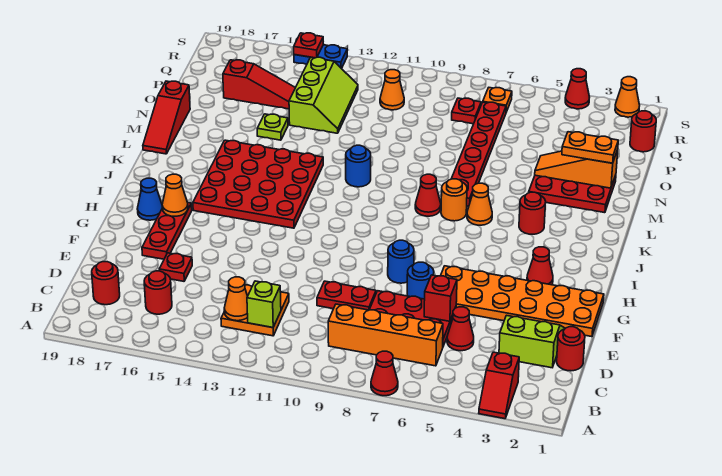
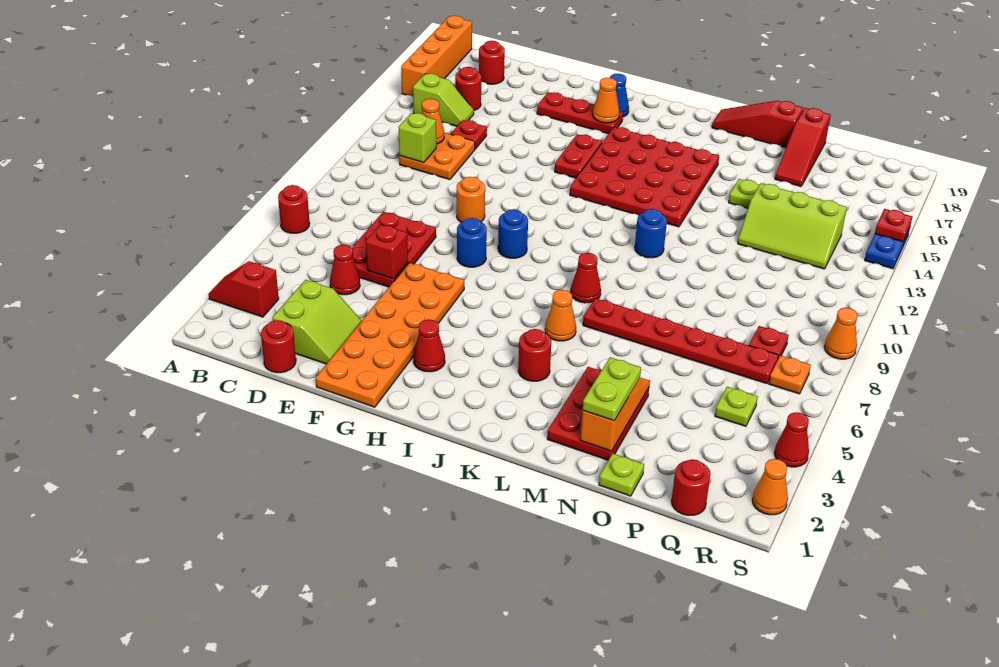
red cone A7 level 1 -> red round brick A7 level 1
none -> lime slope B15:C15 level 1 top B
orange brick C6:C9 level 1 -> orange brick A16:A19 level 1
red plate E9:E10 level 1 -> red plate H14:H15 level 1
red plate E16 level 1 -> red plate D14 level 1
blue round brick F7 level 1 -> blue round brick H9 level 1
orange round brick K7 level 1 -> orange round brick F10 level 1
orange plate N2:N3 level 3 -> lime plate N2:N3 level 3
none -> lime plate O1 level 1
red slope P15:P17 level 1 top 17 -> red slope O17:O19 level 1 top 19
none -> lime plate Q5 level 1
orange cone Q11 level 1 -> orange cone S9 level 1

